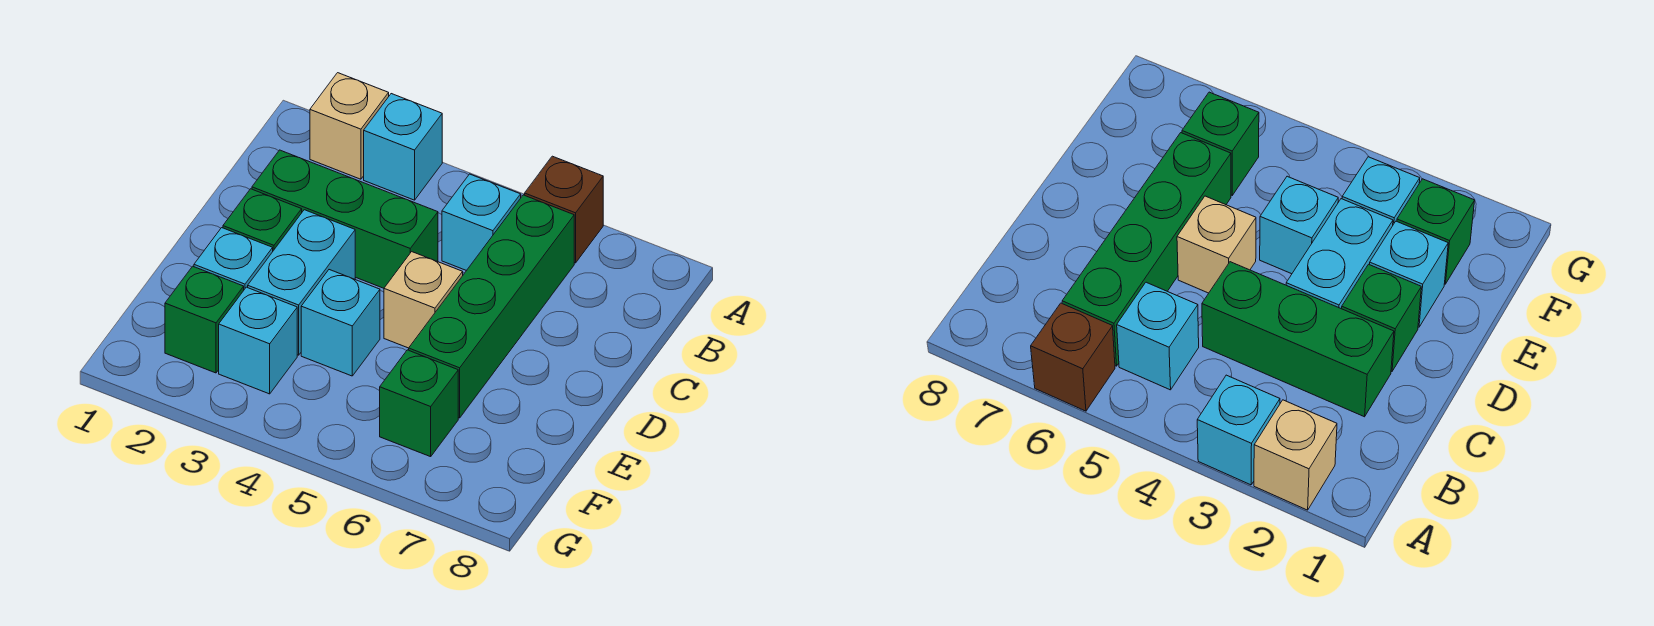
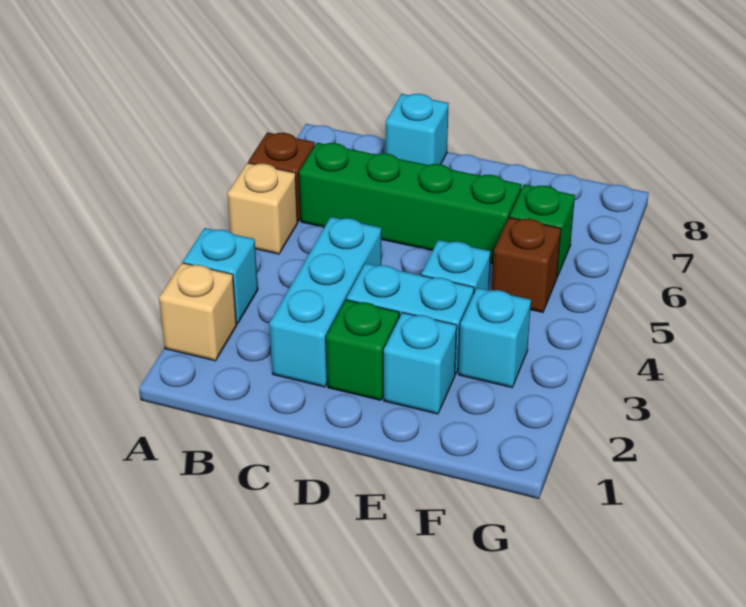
cyan brick B5 level 1 -> cyan brick C8 level 1
green brick C2:C4 level 1 -> cyan brick C2:C4 level 1
tan brick D5 level 1 -> tan brick A5 level 1
green brick F2 level 1 -> none
none -> brown brick F5 level 1

